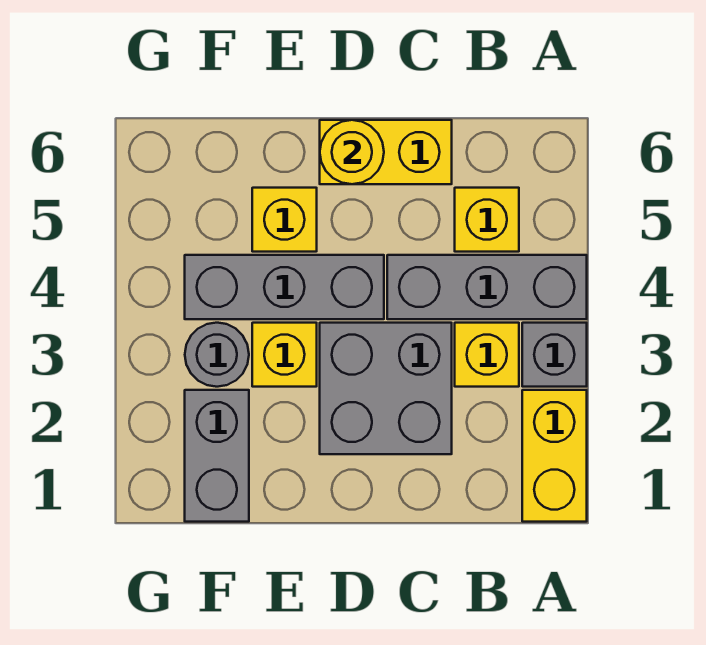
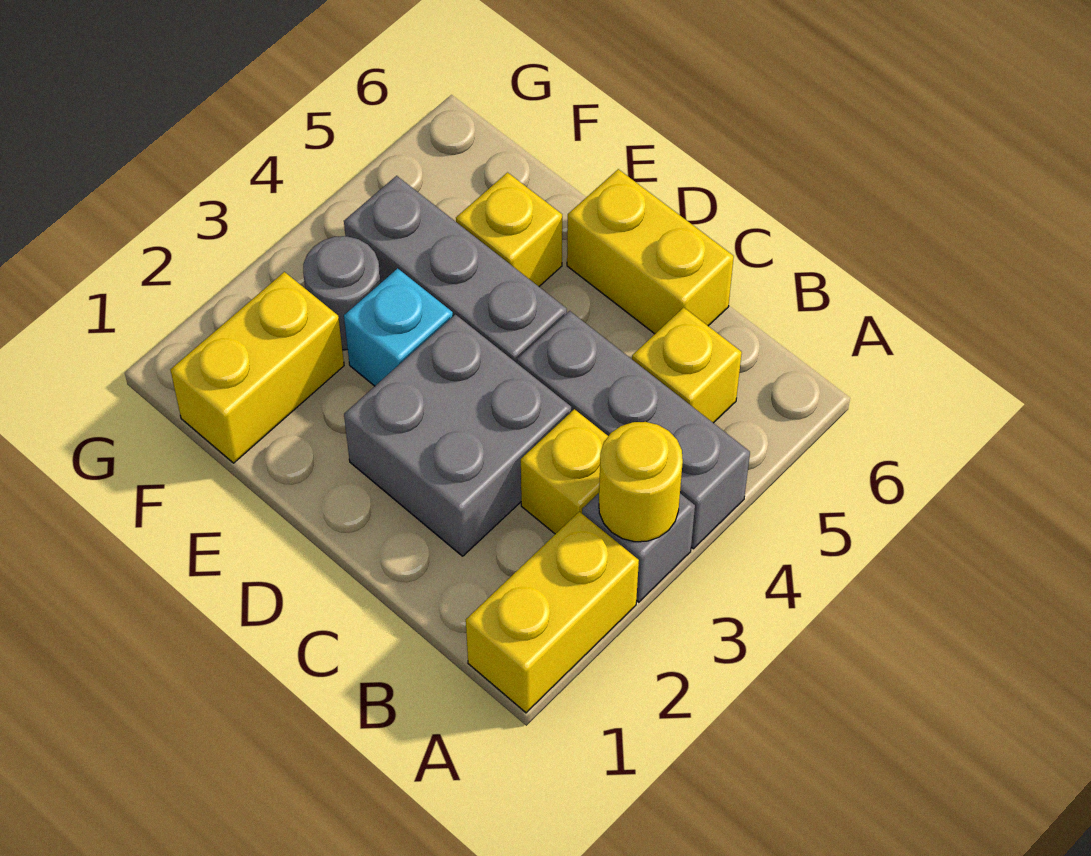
yellow round brick D6 level 2 -> yellow round brick A3 level 2
yellow brick E3 level 1 -> cyan brick E3 level 1
grey brick F1:F2 level 1 -> yellow brick F1:F2 level 1

